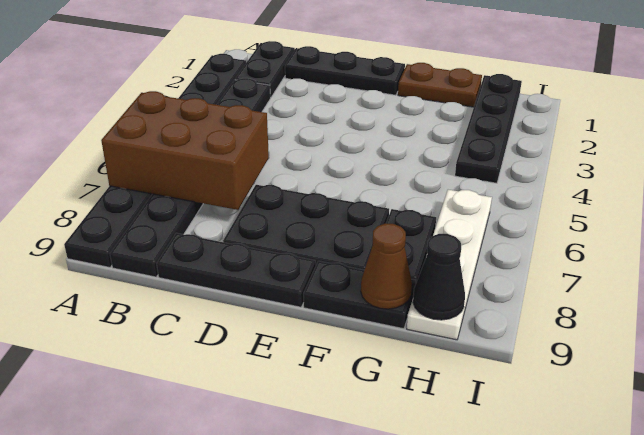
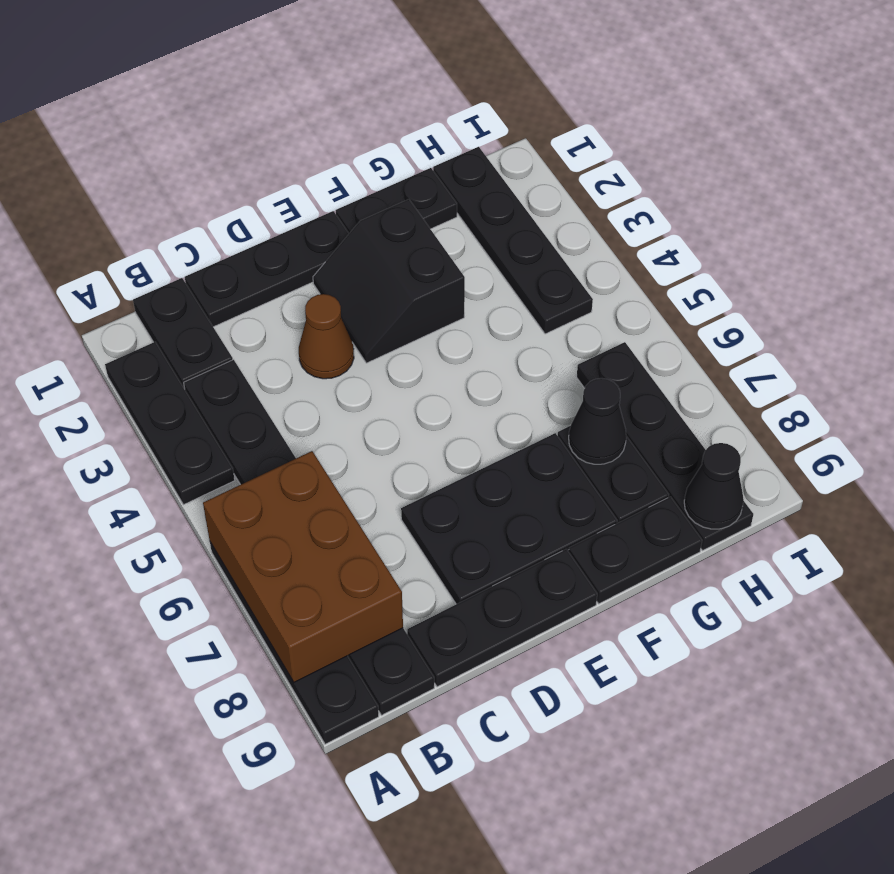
brown brick A6:C7 level 2 -> brown brick A6:B8 level 2
none -> black slope E2:F3 level 1 top F
brown plate F1:G1 level 1 -> black plate F1:G1 level 1
none -> black cone G7 level 2
brown cone G9 level 2 -> brown cone D3 level 1
white plate H6:H9 level 1 -> black plate H6:H9 level 1

